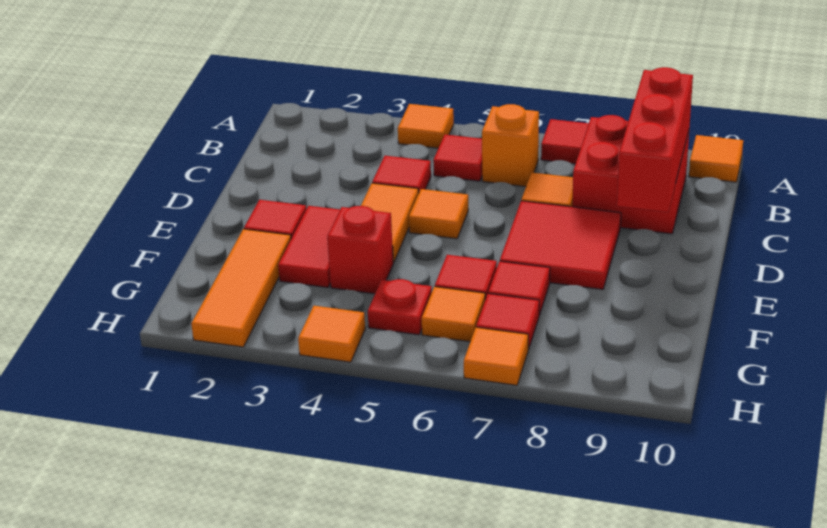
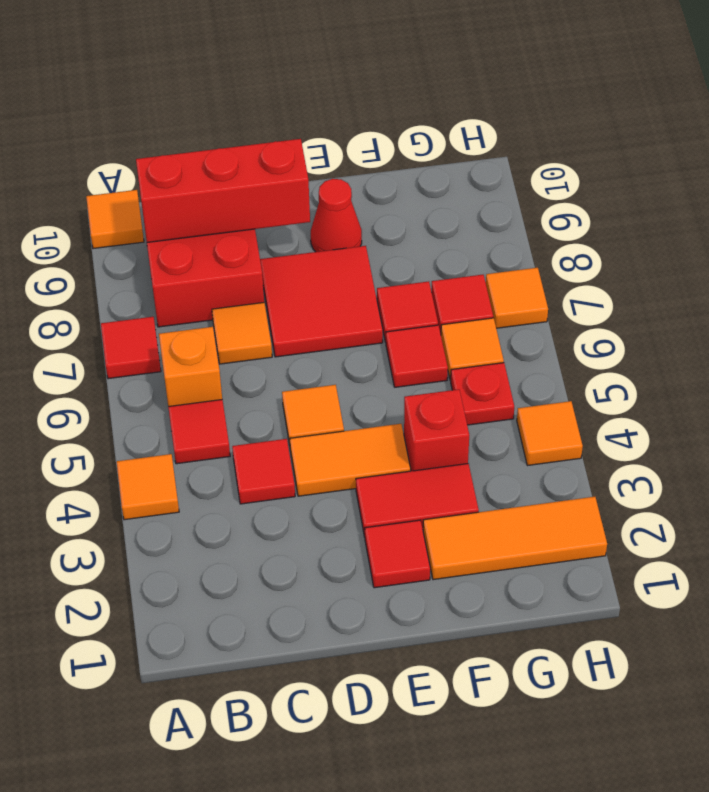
none -> red cone E9 level 1

